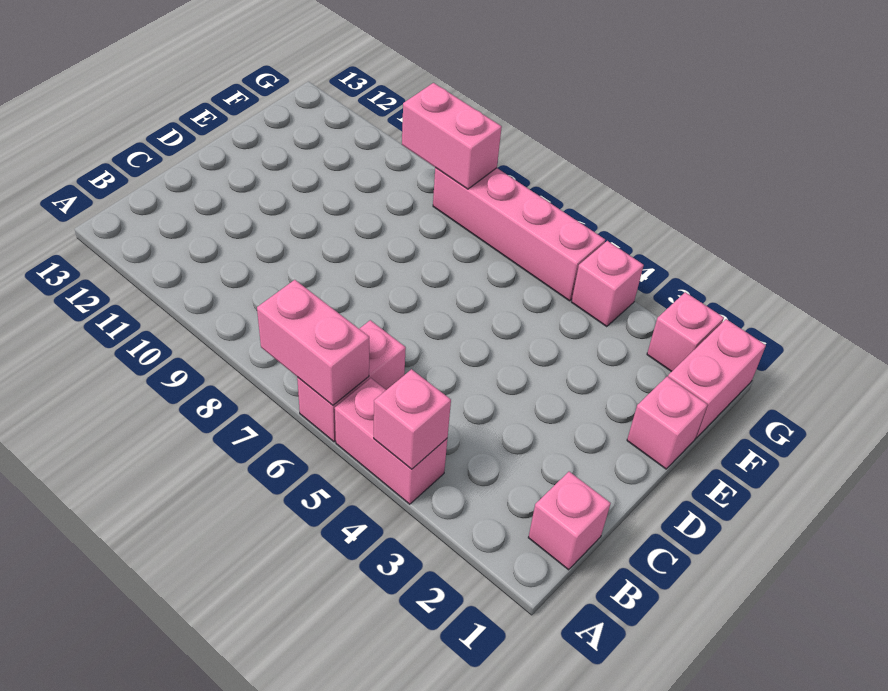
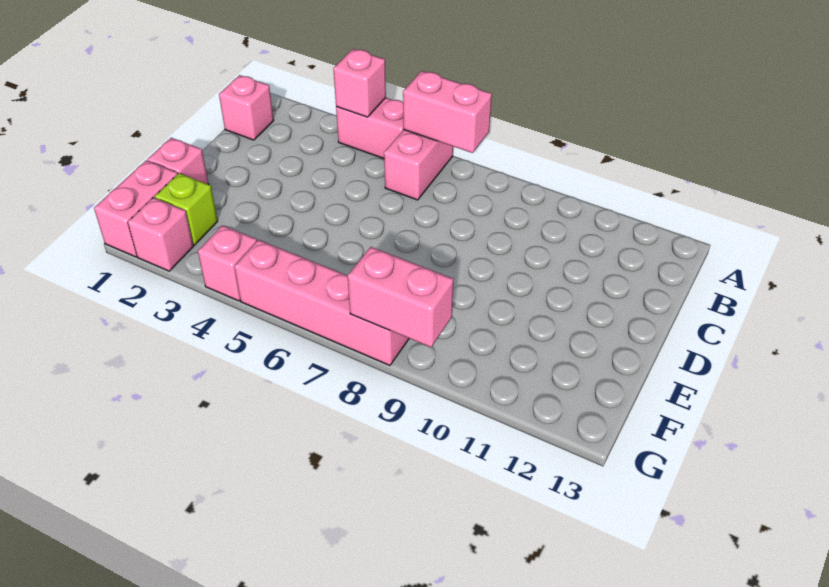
none -> lime brick F2 level 1

